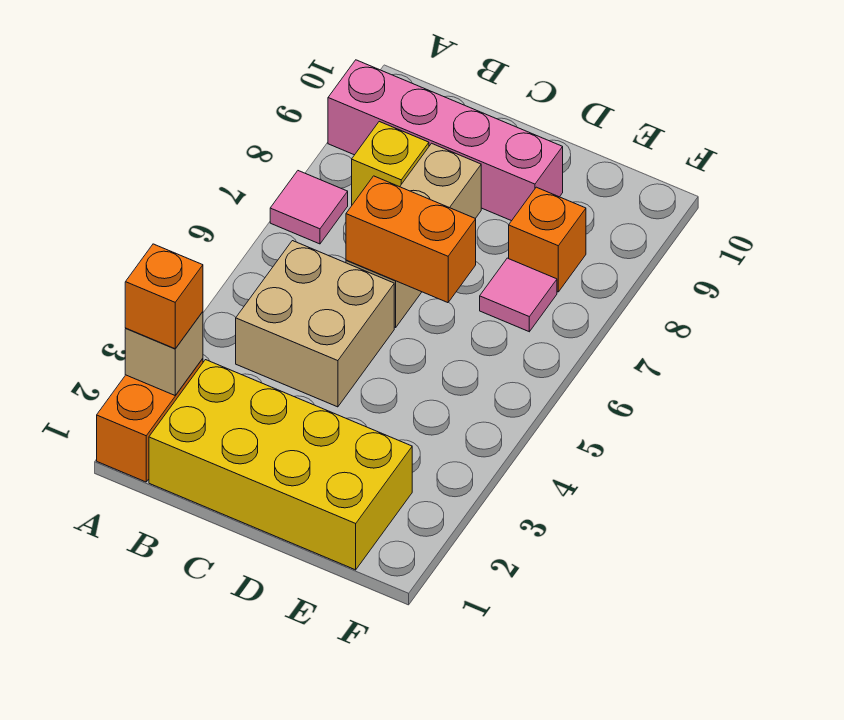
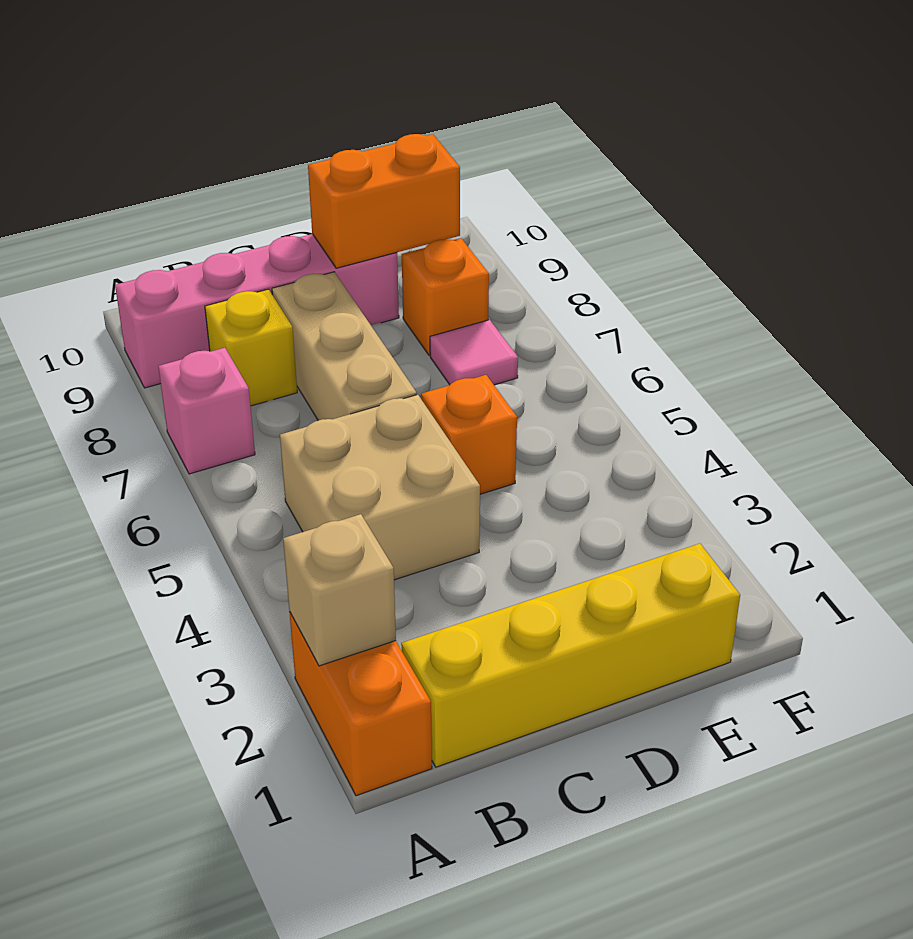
orange brick A2 level 3 -> orange brick D5 level 1
pink tile A7 level 1 -> pink brick A7 level 1
yellow brick B1:E2 level 1 -> yellow brick B1:E1 level 1
orange brick C6:D6 level 2 -> orange brick D9:E9 level 2

